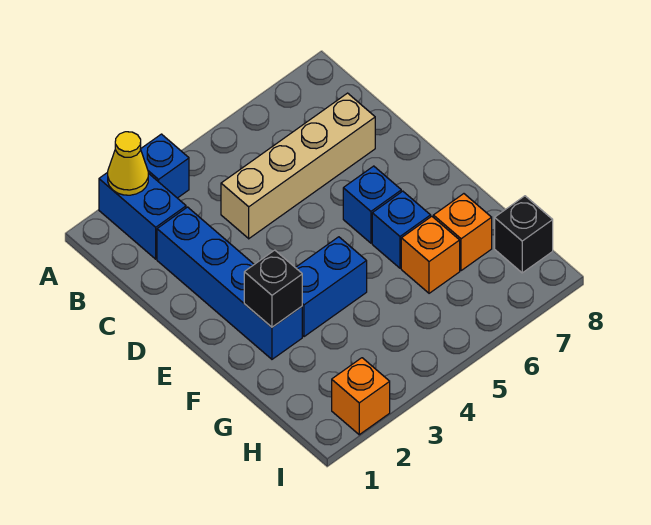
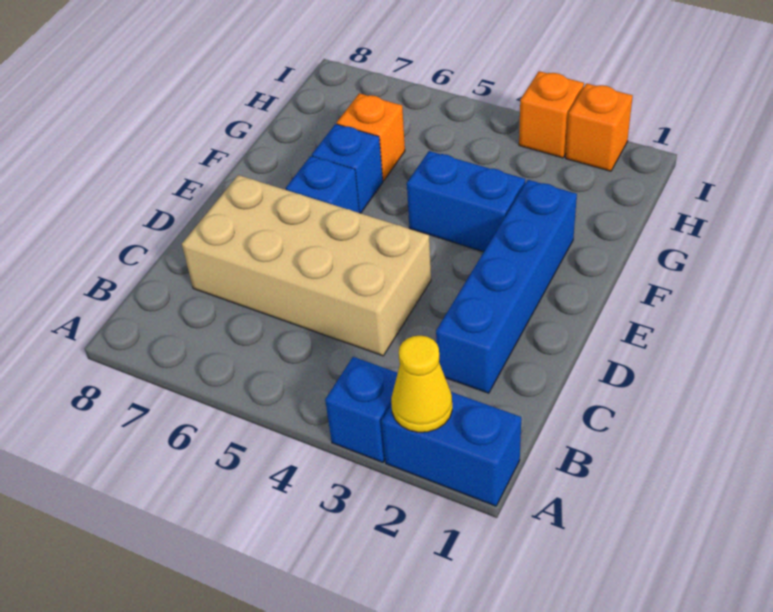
blue brick A2:B2 level 1 -> blue brick A1:A2 level 1
tan brick C4:C7 level 1 -> tan brick C4:D7 level 1
black brick F2 level 2 -> none
orange brick G7 level 1 -> orange brick I3 level 1
black brick H8 level 1 -> none

